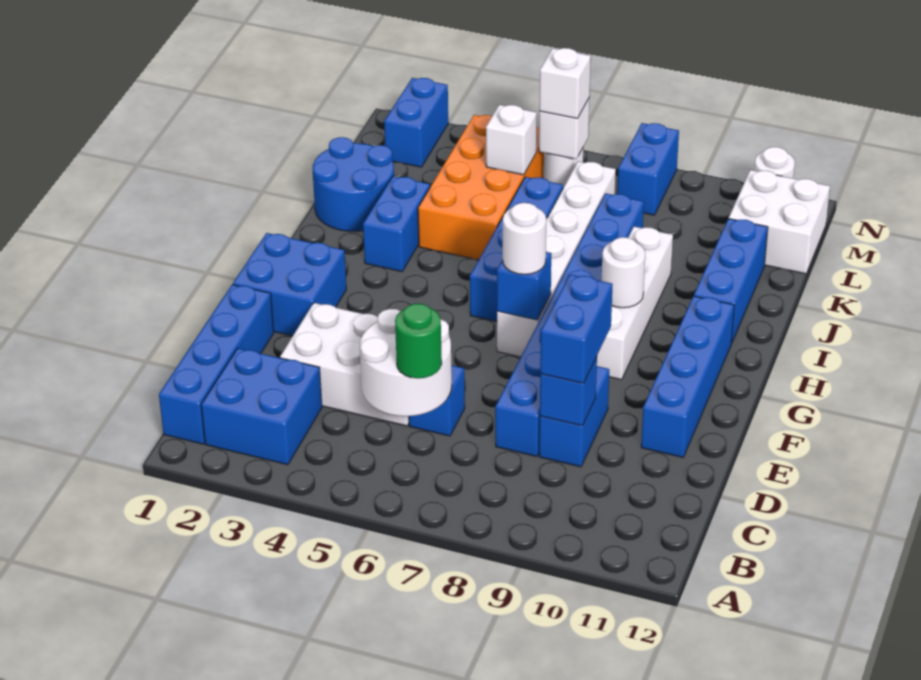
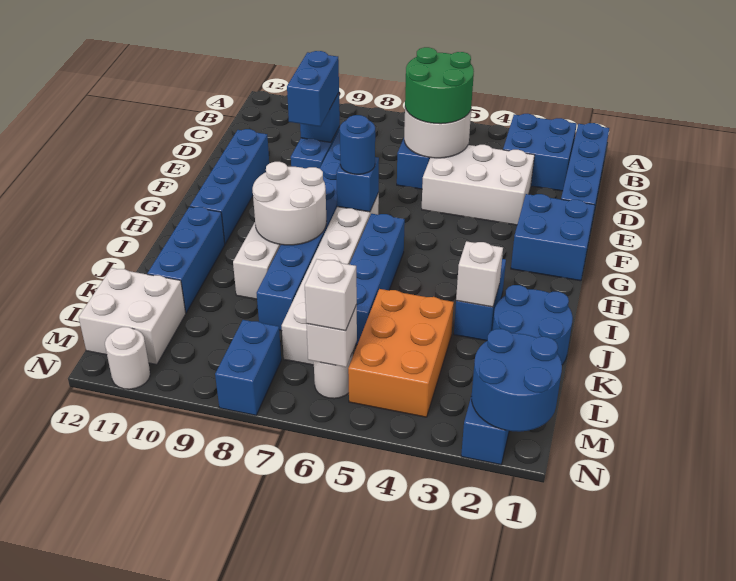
green round brick C6 level 3 -> green round brick C5:D6 level 3
white round brick G7 level 3 -> blue round brick G7 level 3
white round brick H9 level 2 -> white round brick H8:I9 level 2
orange brick J4:M5 level 1 -> orange brick K4:M5 level 1
white brick L5 level 2 -> white brick J3 level 2
none -> blue round brick M1:N2 level 2

